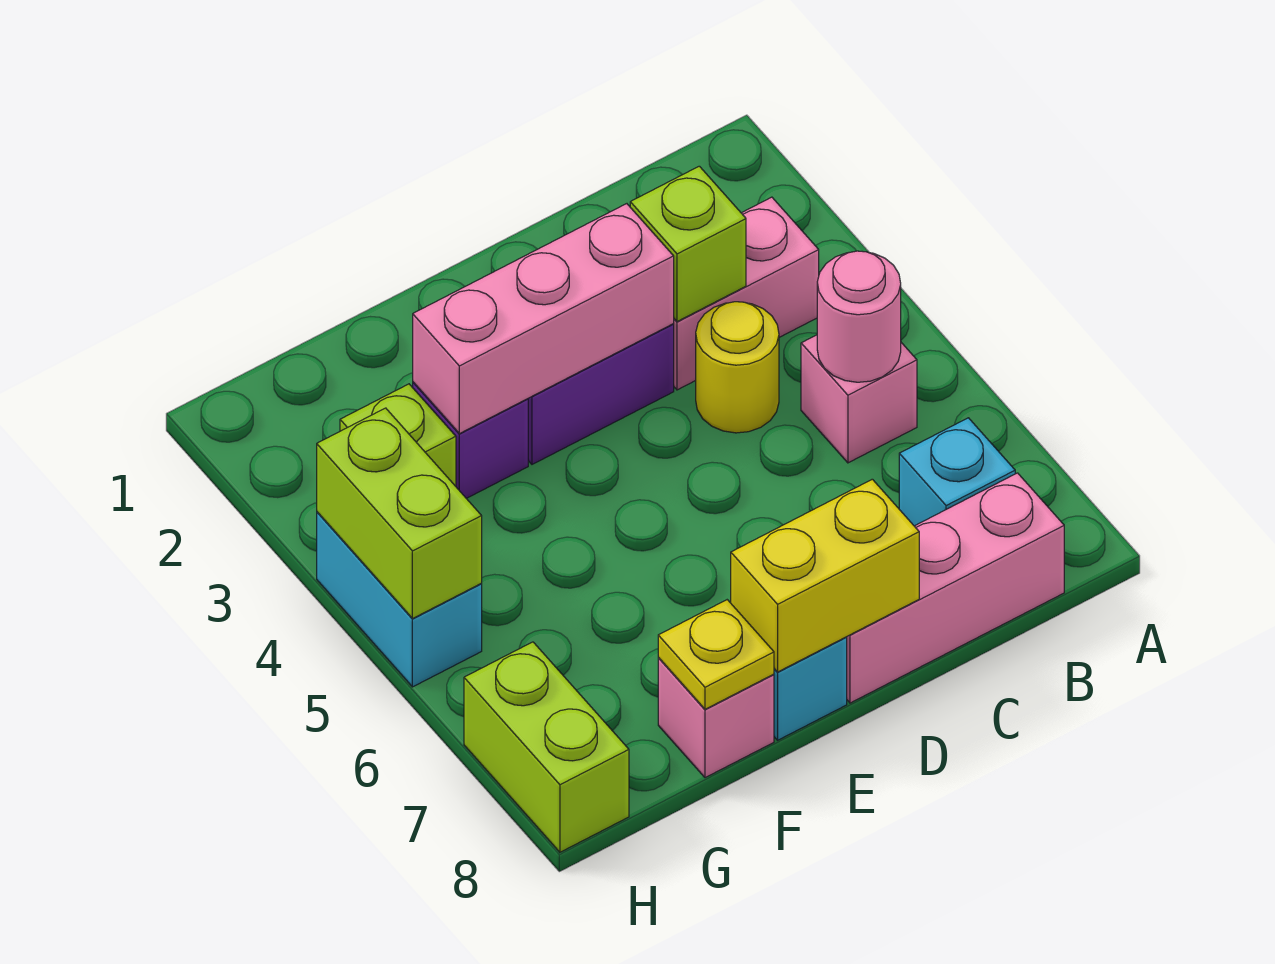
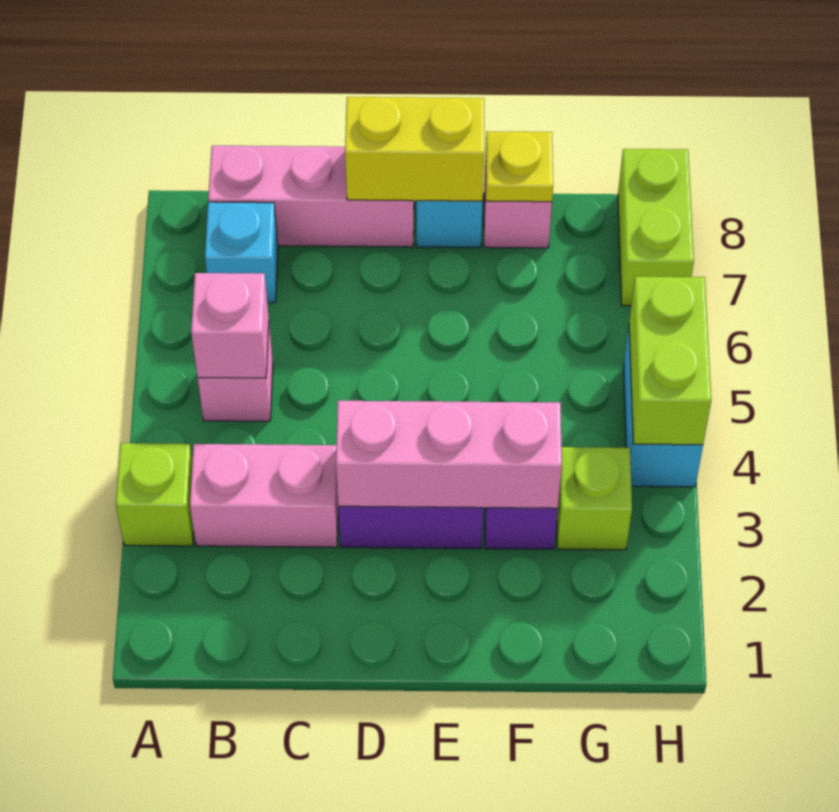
pink round brick B5 level 2 -> pink brick B5 level 2
lime brick C3 level 2 -> lime brick A3 level 1
yellow round brick C4 level 1 -> none

